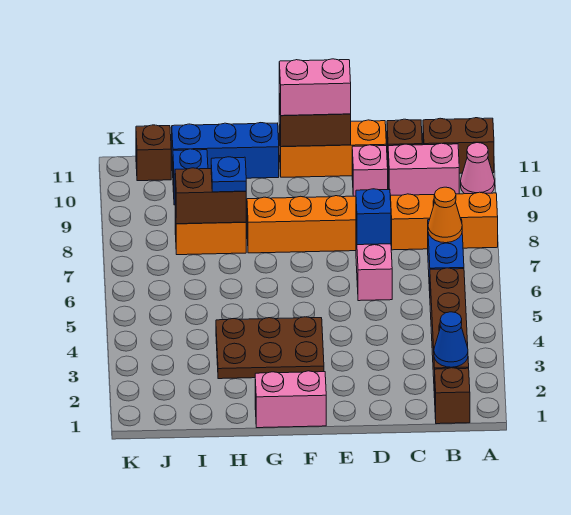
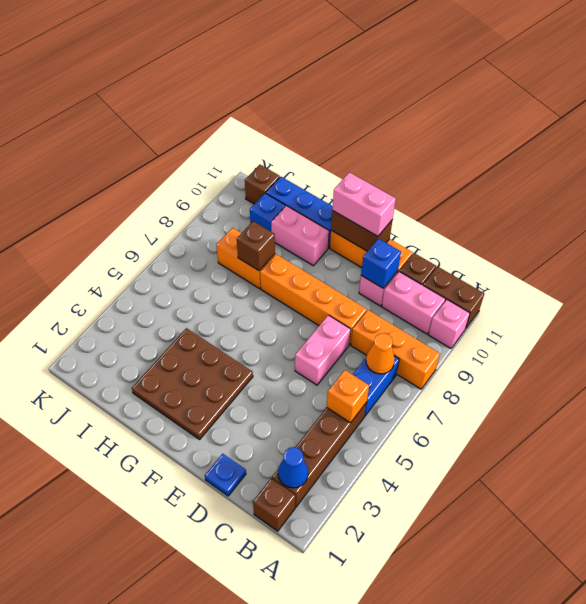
pink cone A10 level 1 -> pink brick A10 level 1
none -> orange brick B5 level 2
blue brick D7 level 2 -> blue brick D10 level 2
pink brick F1:G1 level 1 -> pink brick G10:H10 level 1
brown plate F3:H4 level 1 -> brown plate F2:H4 level 1
brown brick H8:I8 level 2 -> brown brick H8 level 2
blue plate H8 level 3 -> blue plate D1 level 1

